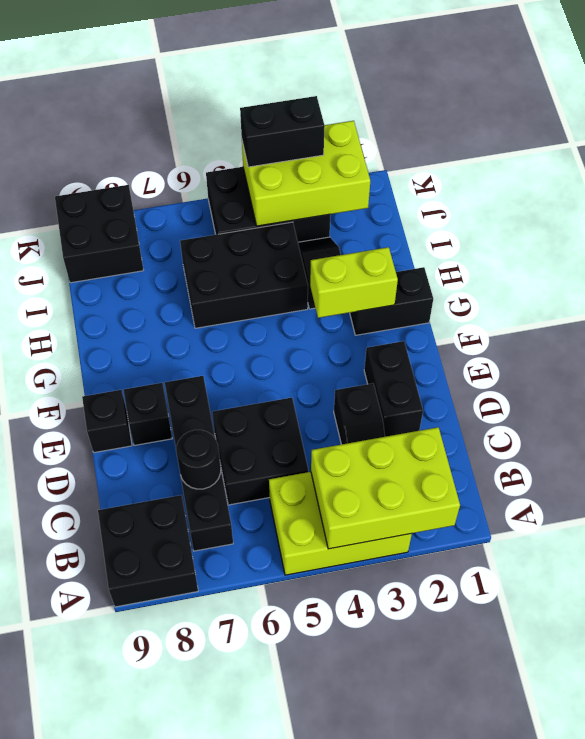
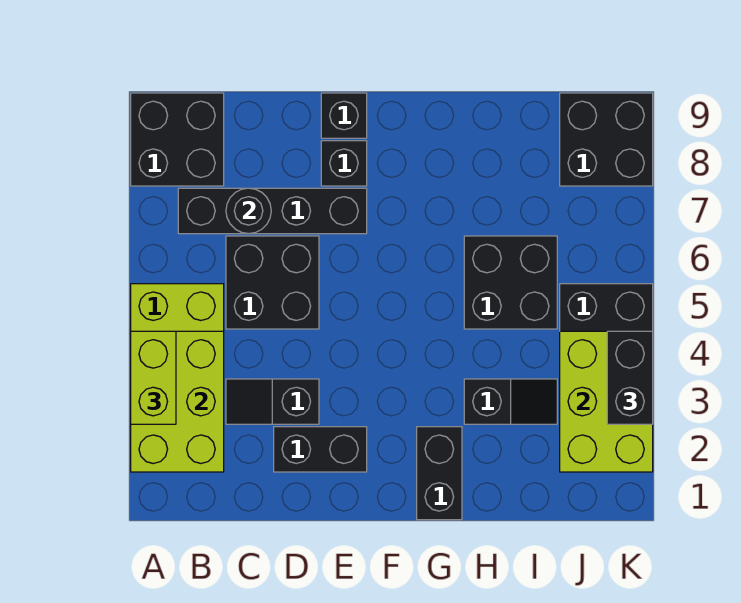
lime brick G2:G3 level 2 -> lime brick A3:A4 level 3
black brick H4:I6 level 1 -> black brick H5:I6 level 1

